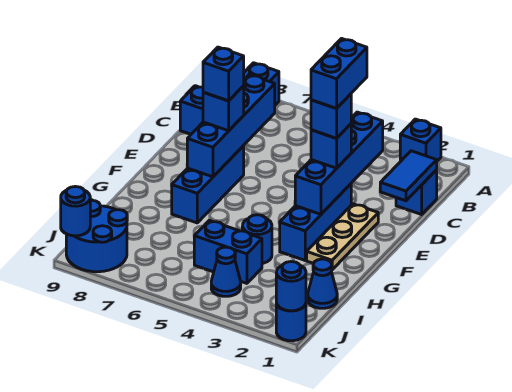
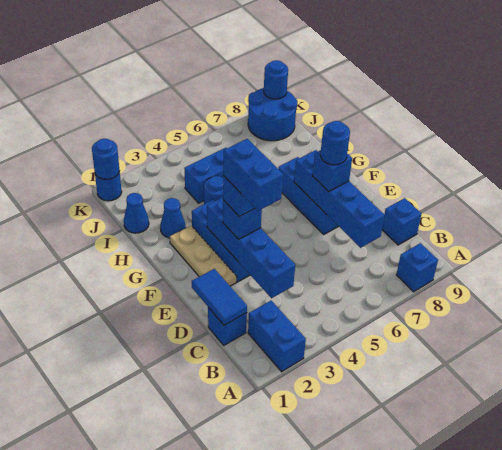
blue brick A2 level 1 -> blue brick A2:B2 level 1
blue brick E7 level 4 -> blue round brick E7 level 4
blue cone J4 level 1 -> blue cone H2 level 1

